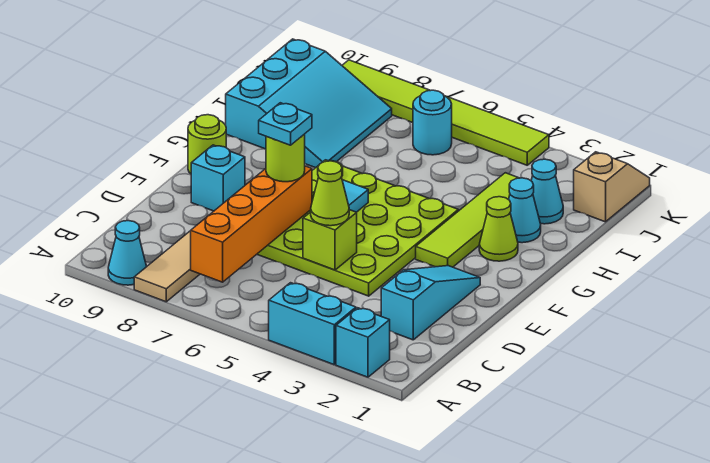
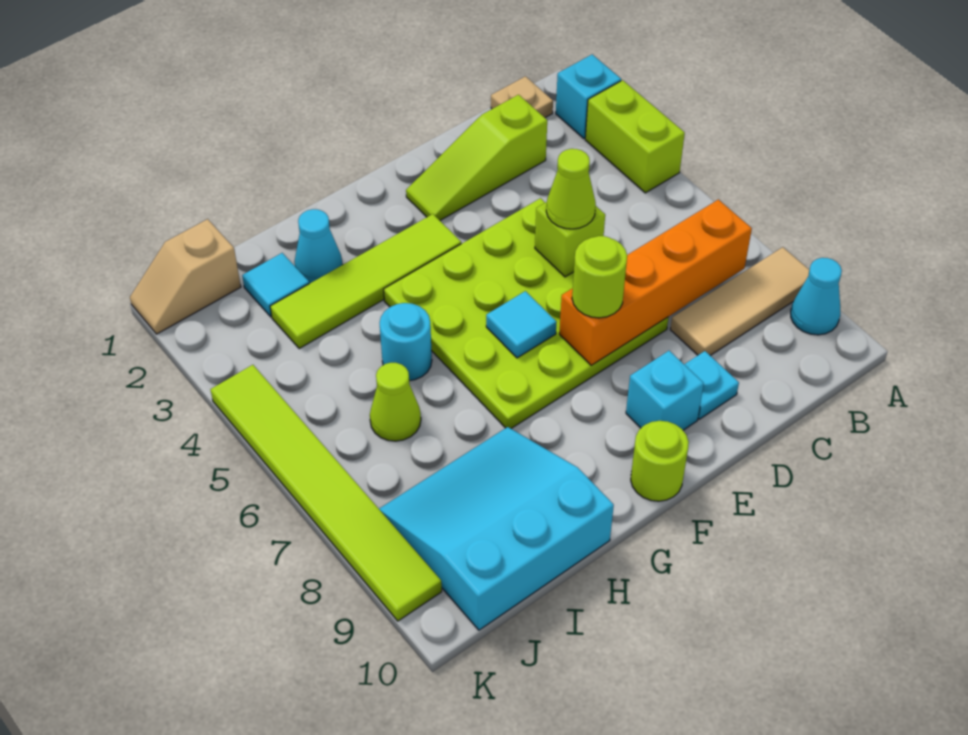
cyan brick A3:A4 level 1 -> lime brick A3:A4 level 1
none -> tan plate B1 level 1
cyan slope C2:E2 level 1 top C -> lime slope C2:E2 level 1 top C
cyan plate E7 level 4 -> cyan plate D9 level 1
lime cone G2 level 1 -> lime cone I6 level 1
cyan cone I2 level 1 -> cyan tile I2 level 1
cyan round brick J6 level 1 -> cyan round brick H5 level 1

